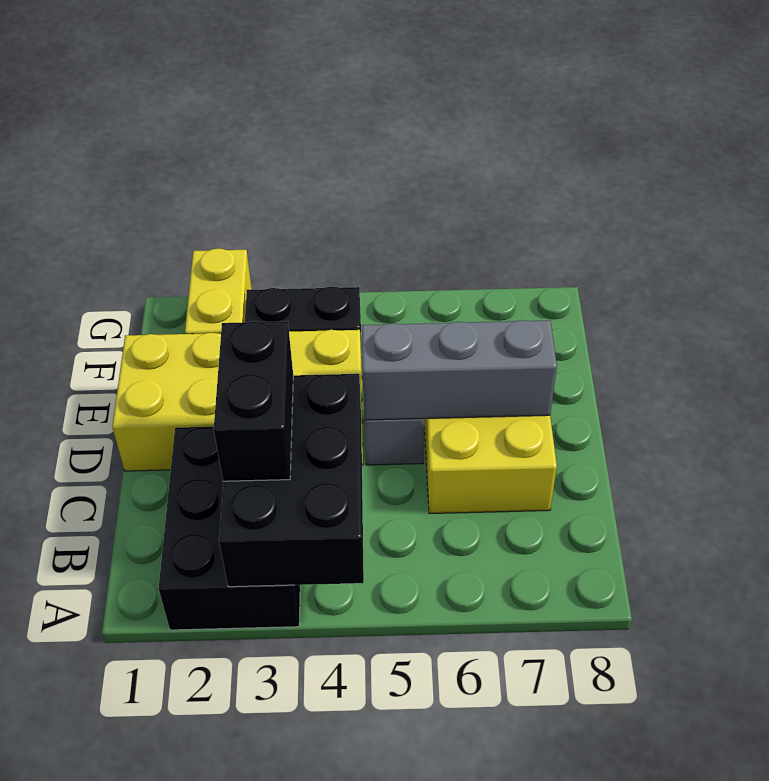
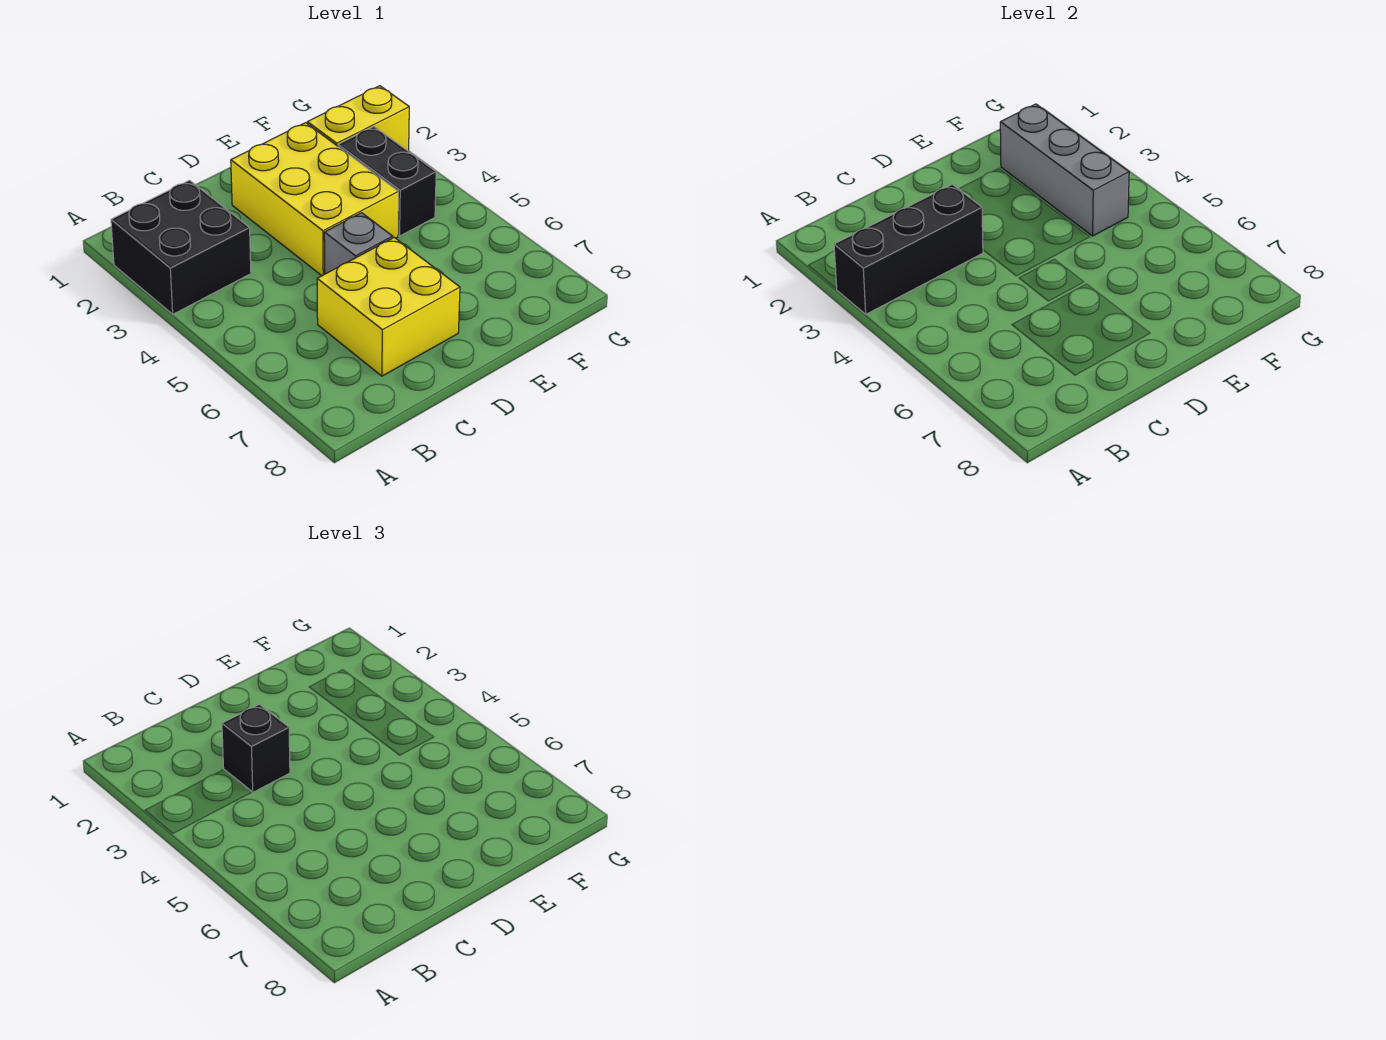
black brick A2:C3 level 1 -> black brick A2:B3 level 1
black brick A3:C4 level 2 -> black brick A3:C3 level 2
black brick B3:C3 level 3 -> black brick C3 level 3
yellow brick D1:E4 level 1 -> yellow brick D2:E4 level 1
grey brick D5:D7 level 2 -> grey brick F2:F4 level 2

